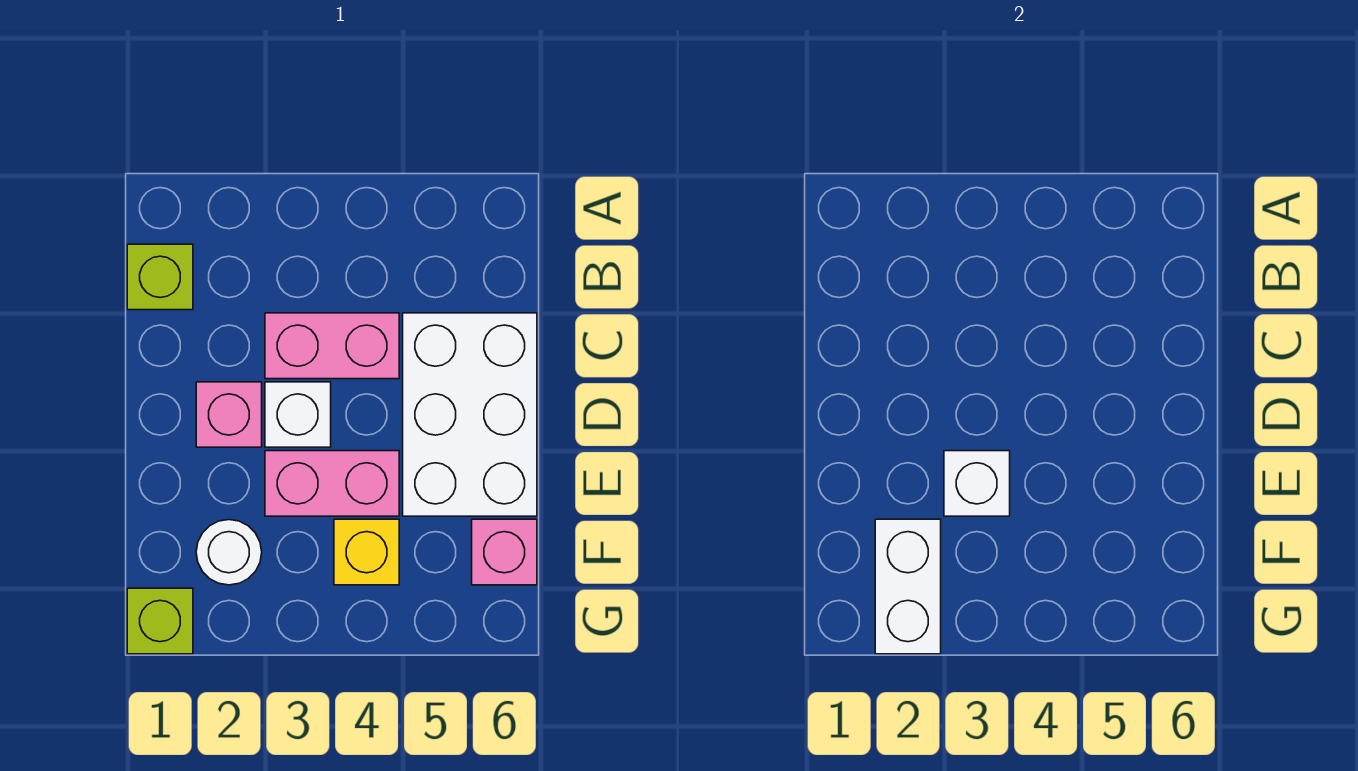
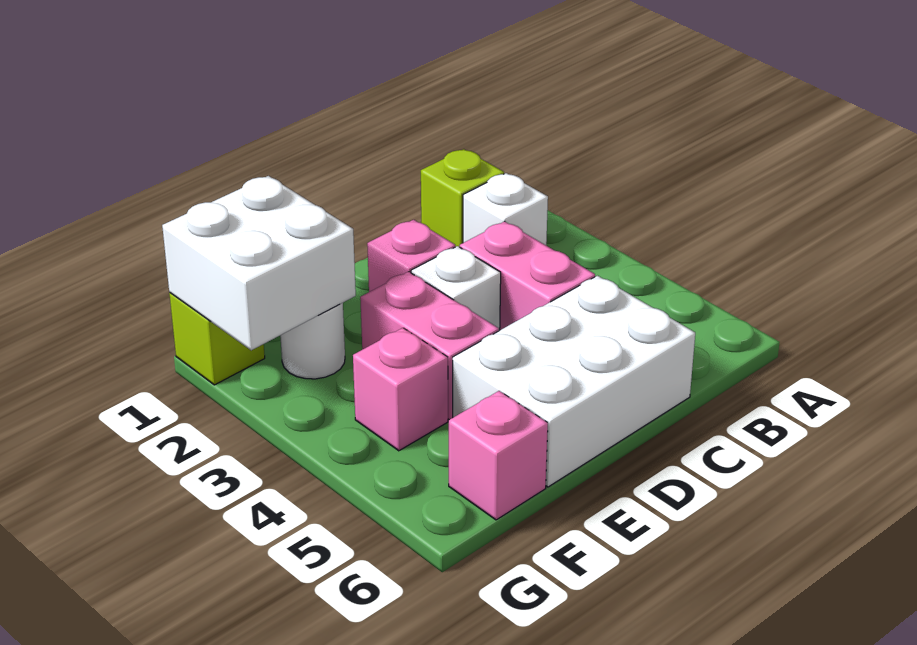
white brick E3 level 2 -> white brick B2 level 1
white brick F2:G2 level 2 -> white brick F1:G2 level 2
yellow brick F4 level 1 -> pink brick F4 level 1

